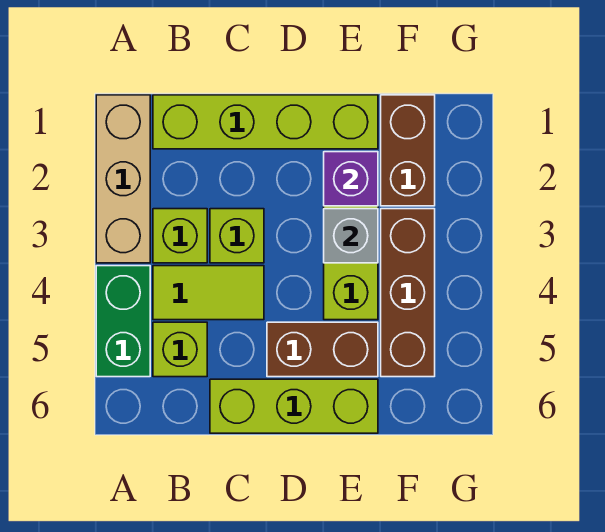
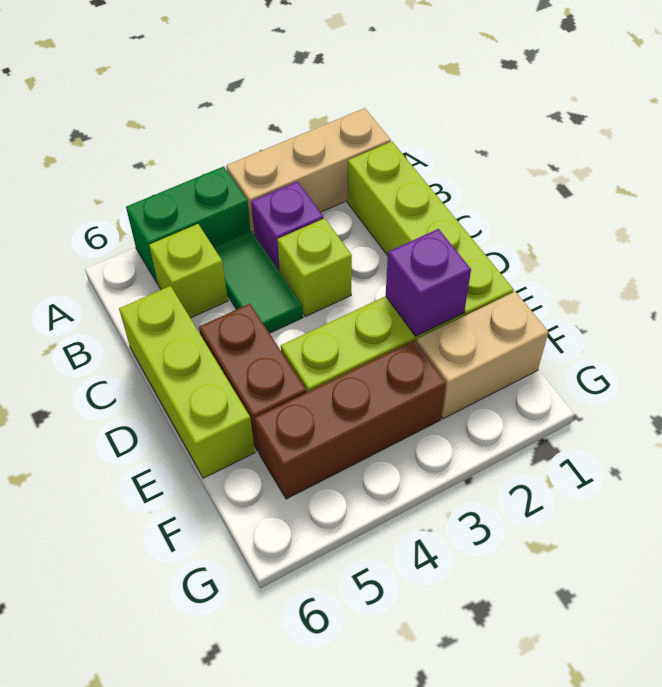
lime brick B3 level 1 -> purple brick B3 level 1
lime tile B4:C4 level 1 -> green tile B4:C4 level 1
grey brick E3 level 2 -> none
brown brick F1:F2 level 1 -> tan brick F1:F2 level 1

